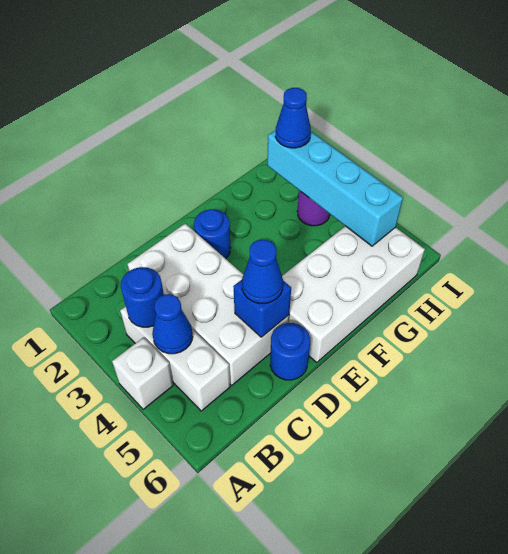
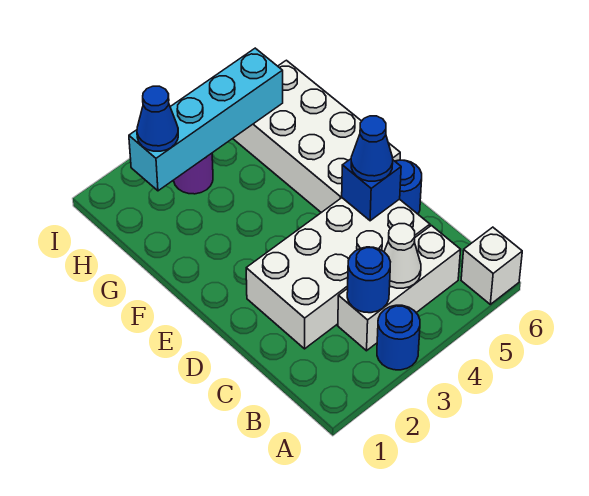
white brick A4 level 1 -> white brick A6 level 1
blue cone B4 level 2 -> white cone B4 level 2
blue round brick E2 level 1 -> blue round brick A3 level 1

